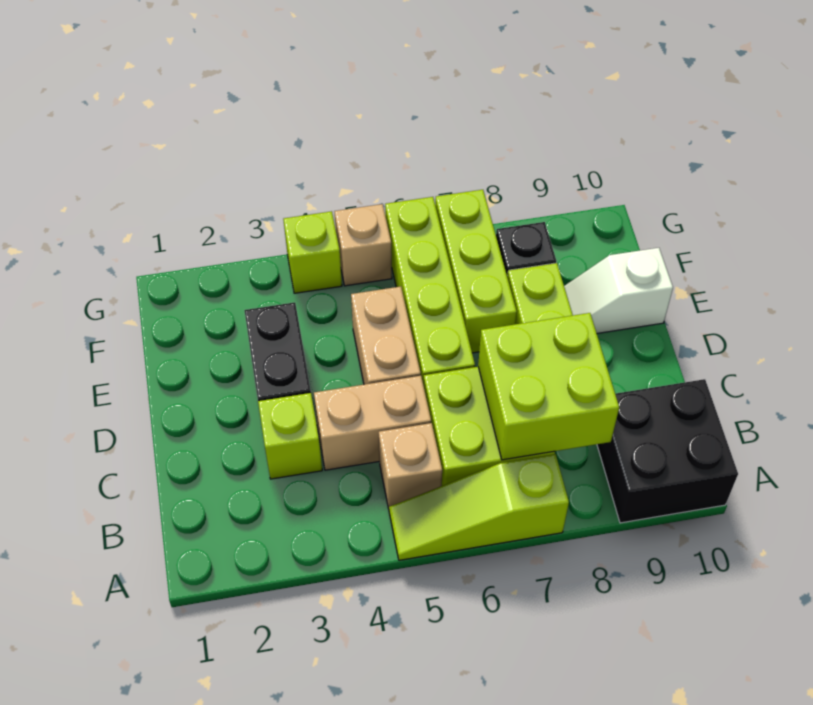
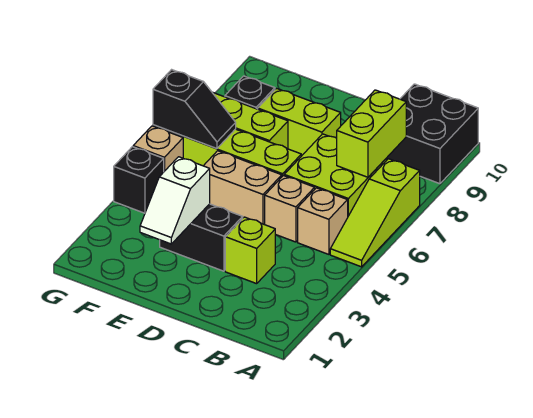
lime brick B7:C8 level 2 -> lime brick B7:B8 level 2
tan brick C4:C5 level 1 -> tan brick C5 level 1
white slope E9:E10 level 1 top 10 -> white slope E2:E3 level 2 top 3
none -> black slope F6:G6 level 2 top G
lime brick G4 level 1 -> black brick G4 level 1

